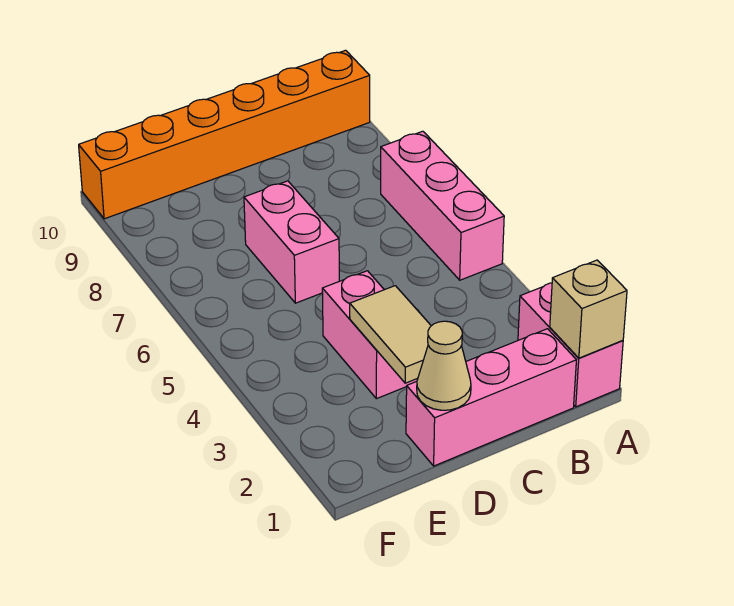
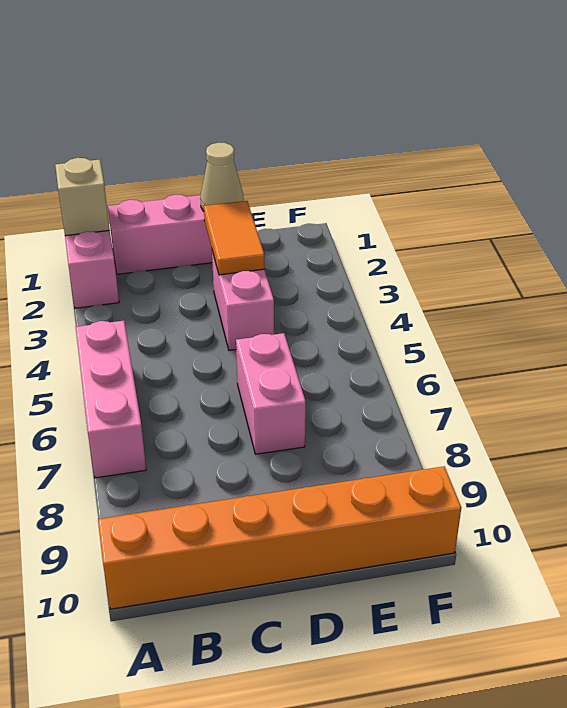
tan tile D2:D3 level 2 -> orange tile D2:D3 level 2

